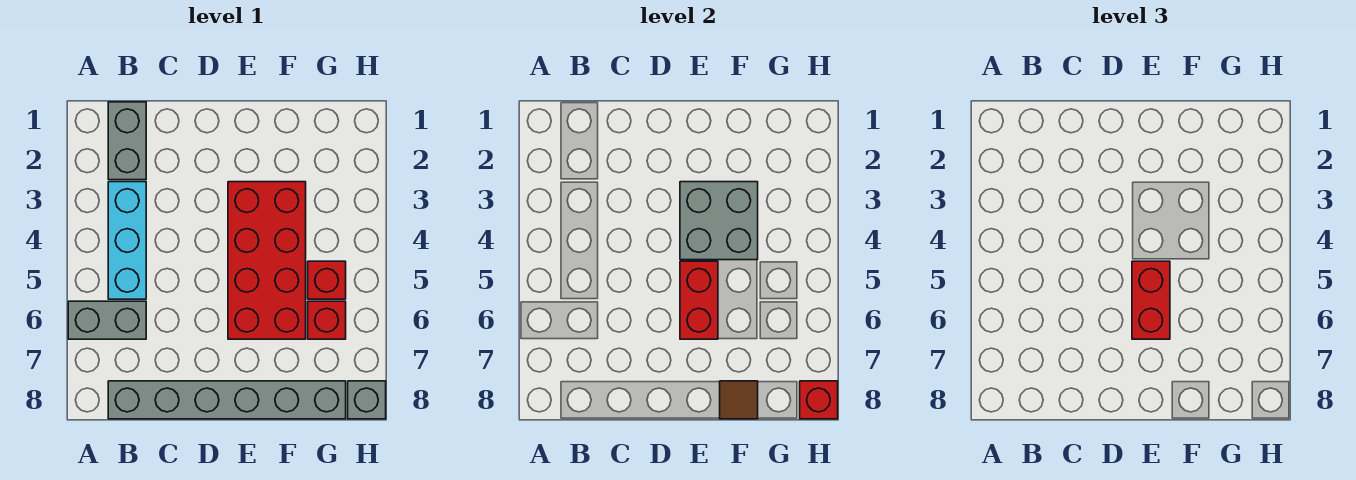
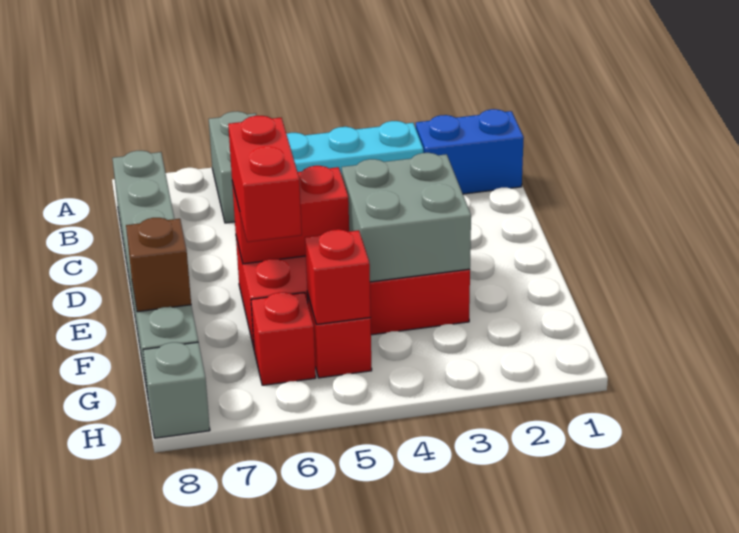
grey brick B1:B2 level 1 -> blue brick B1:B2 level 1
red brick E5:E6 level 3 -> red brick E6:F6 level 3
brown tile F8 level 2 -> brown brick F8 level 2
red brick H8 level 2 -> red brick G5 level 2

